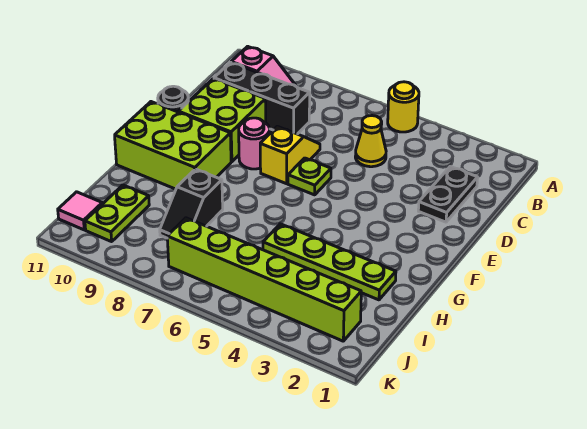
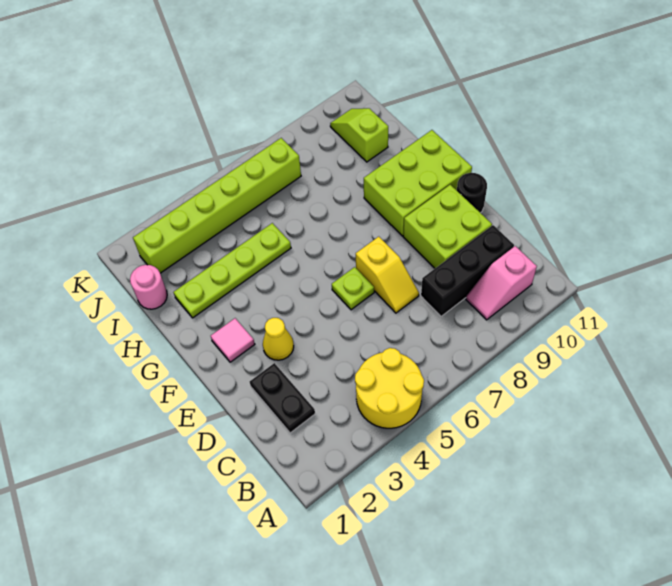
yellow round brick A5 level 1 -> yellow round brick A4:B5 level 1
yellow cone C5 level 1 -> yellow cone E3 level 1
pink round brick E8 level 1 -> pink round brick I1 level 1
black slope H8:I8 level 1 top H -> none
lime plate I10:J10 level 1 -> lime slope I10:J10 level 1 top I
pink tile J11 level 1 -> pink tile F2 level 1

